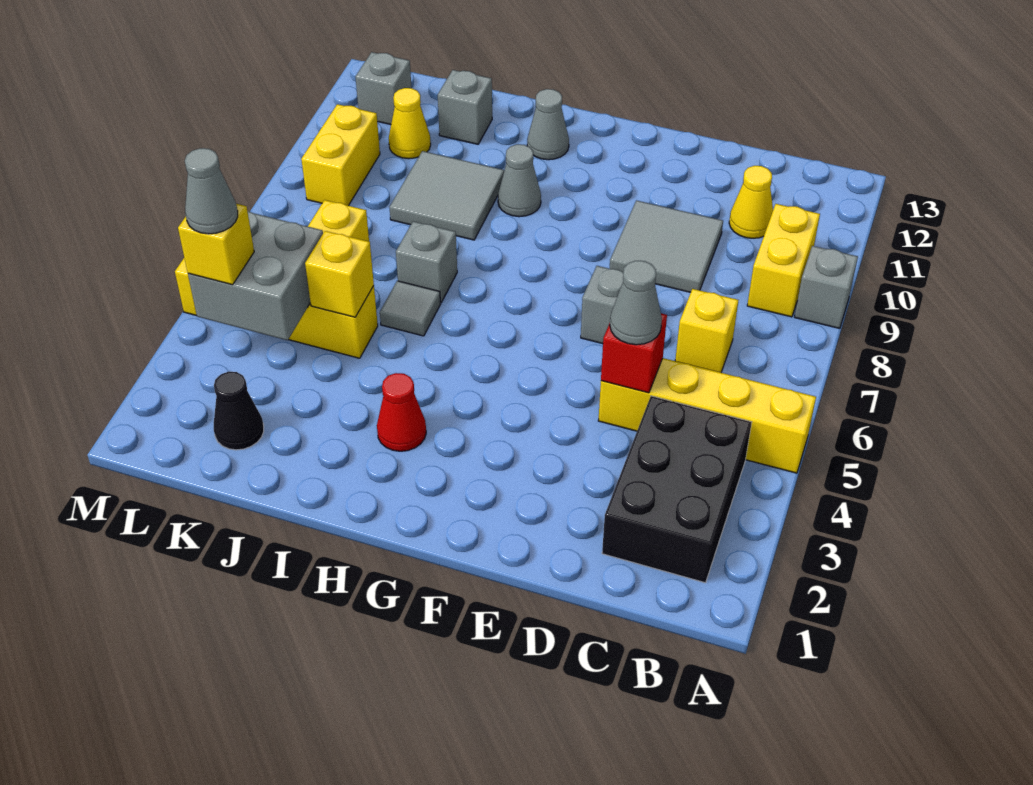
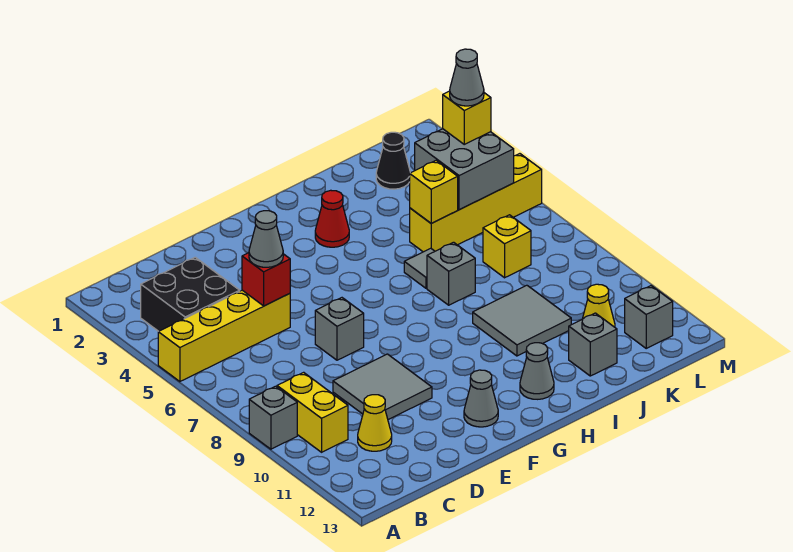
black brick B2:C4 level 1 -> black brick B3:C4 level 1
yellow brick C7 level 1 -> none
grey cone H10 level 1 -> grey cone F12 level 1
yellow brick L9:L10 level 1 -> none

